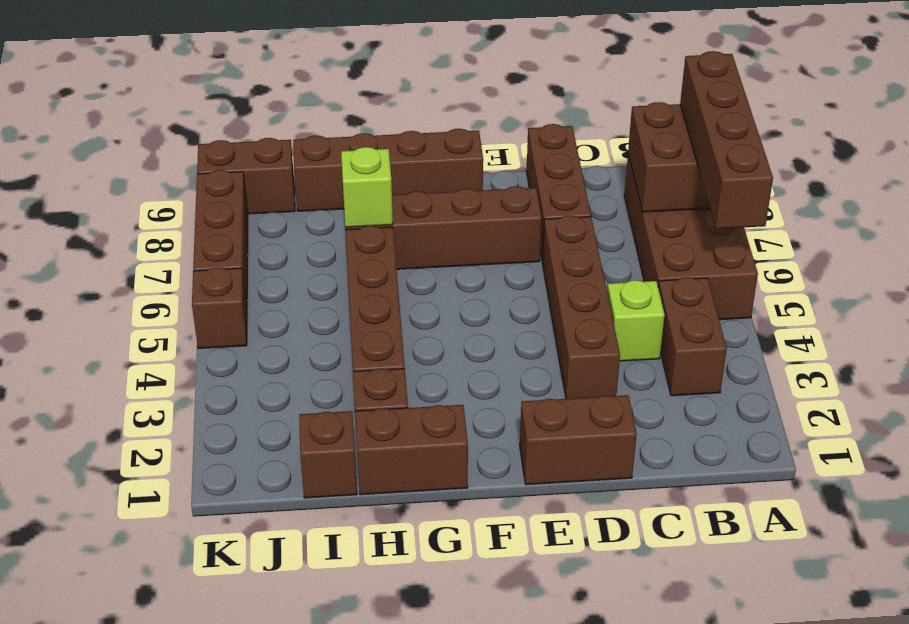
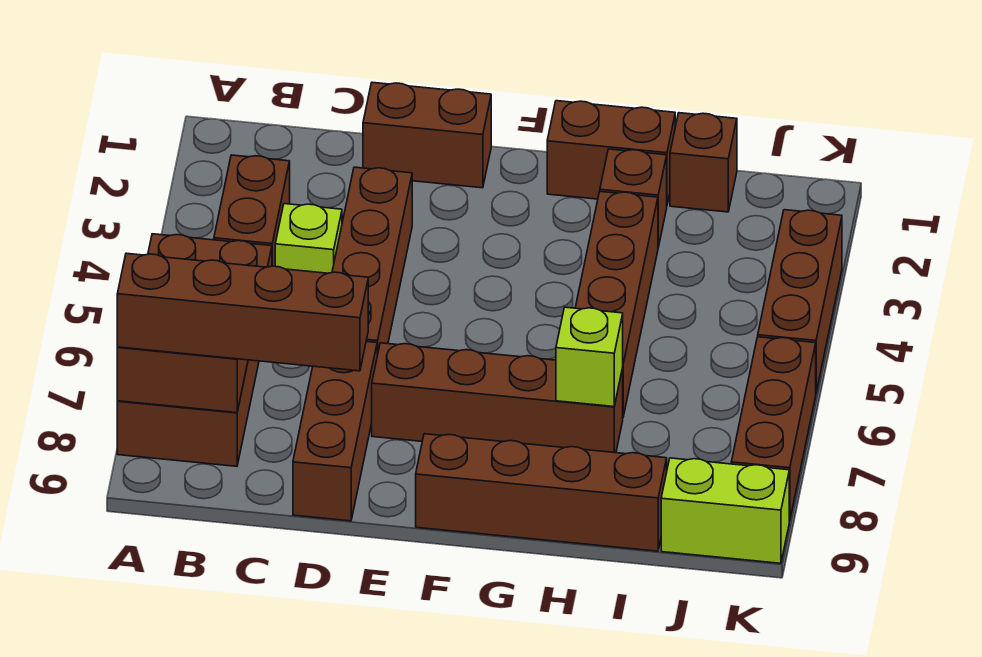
brown brick A5:A8 level 3 -> brown brick A8:D8 level 3
brown brick J9:K9 level 1 -> lime brick J9:K9 level 1
brown brick K5 level 1 -> brown brick K3:K5 level 1

